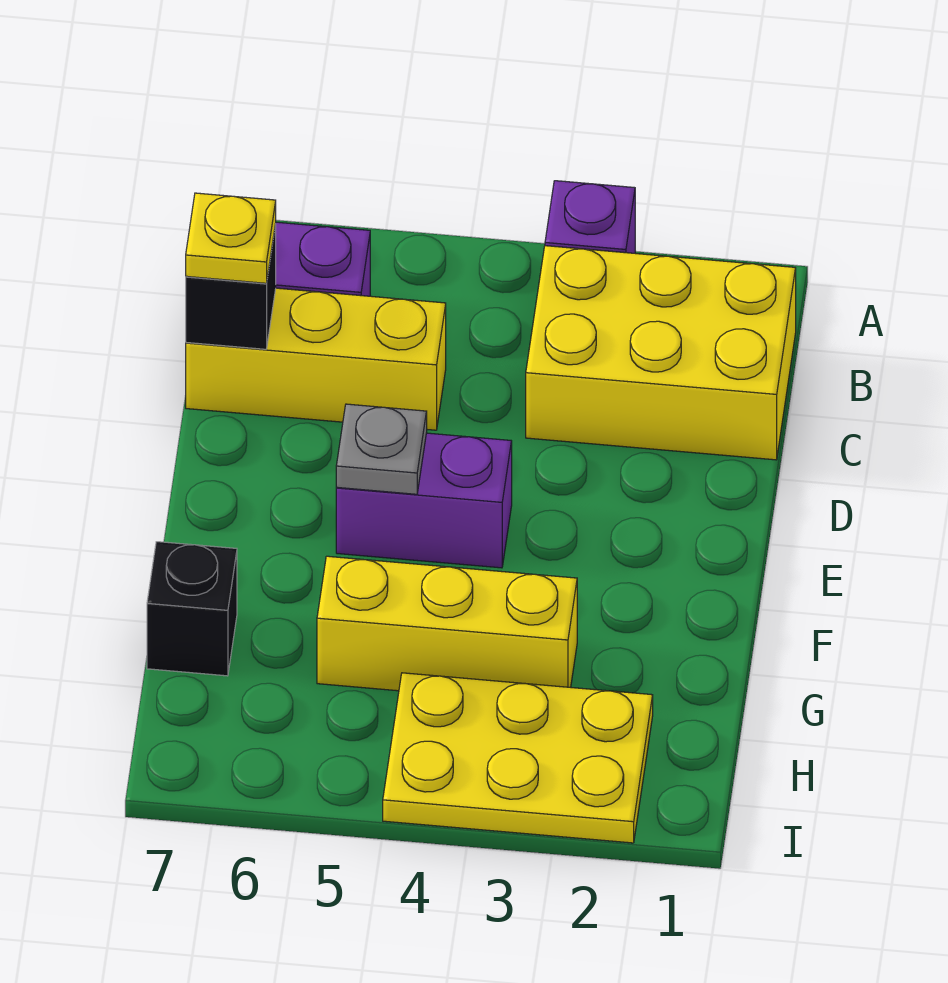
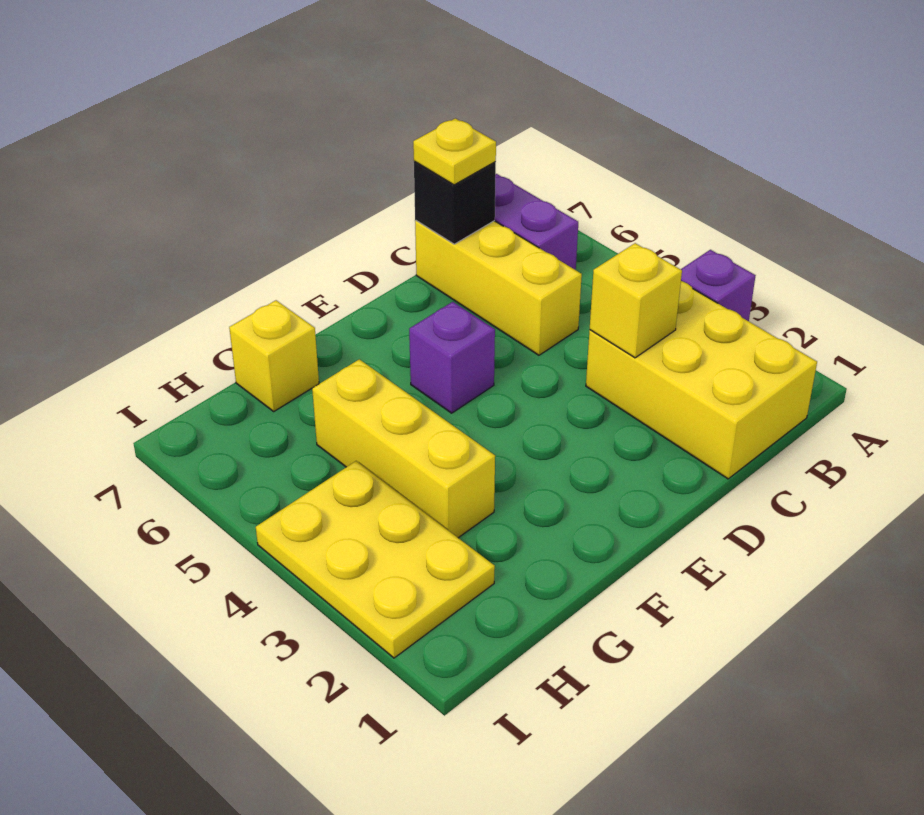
none -> yellow brick C3 level 2
purple brick E4:E5 level 1 -> purple brick E5 level 1
grey plate E5 level 2 -> none
black brick G7 level 1 -> yellow brick G7 level 1

